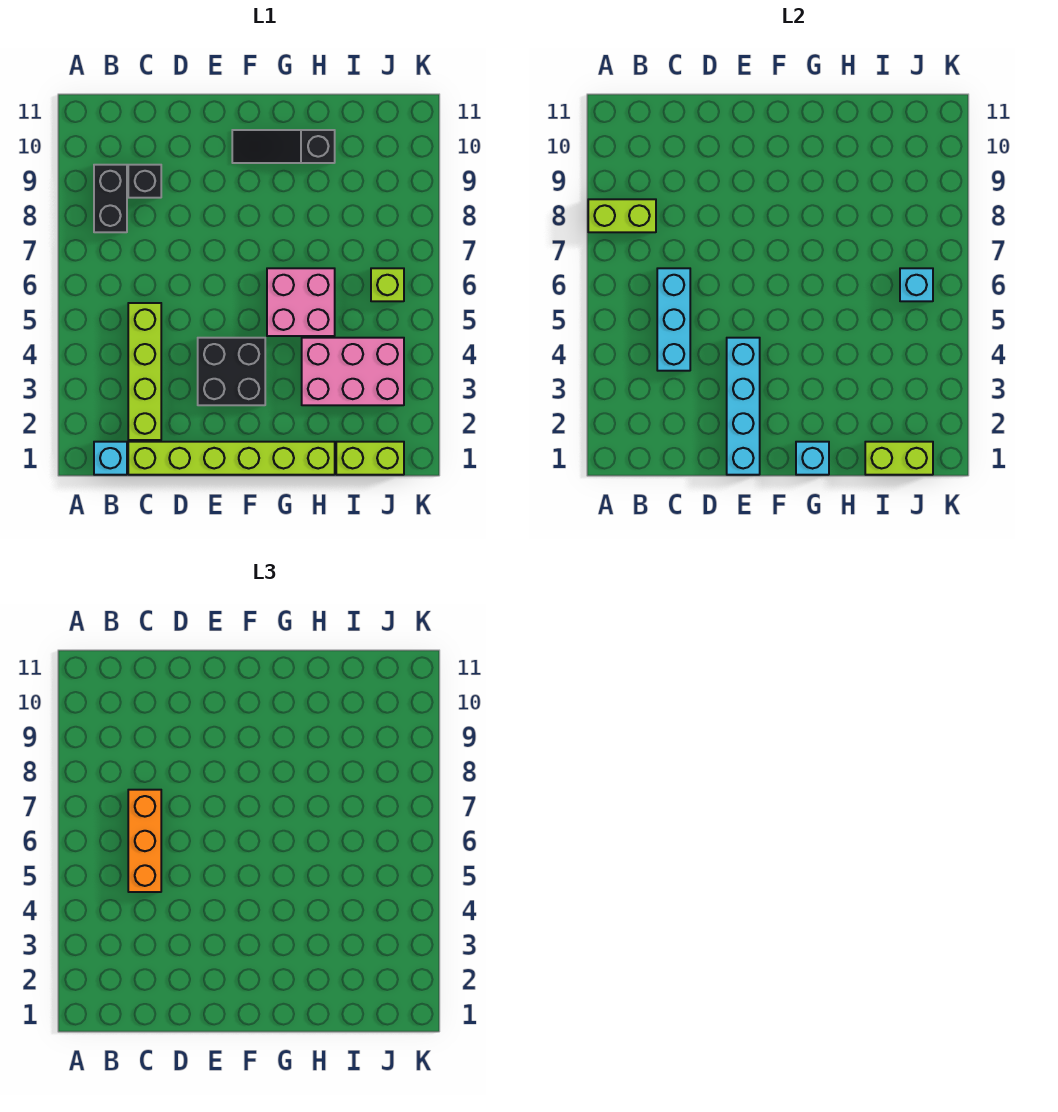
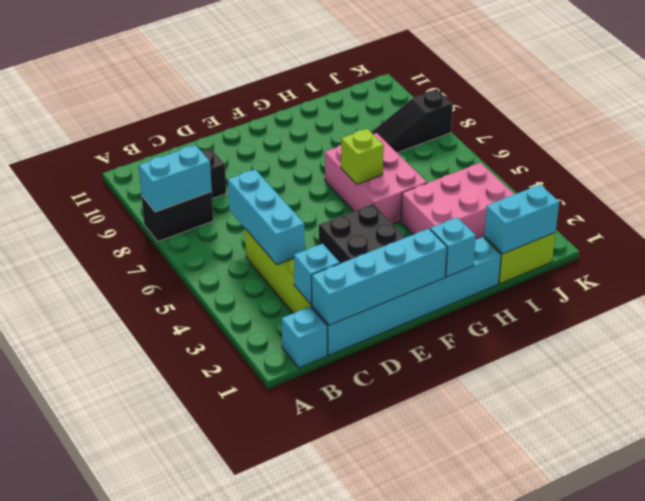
lime brick A8:B8 level 2 -> cyan brick A8:B8 level 2
black brick B8:B9 level 1 -> black brick A8:B8 level 1
lime brick C1:H1 level 1 -> cyan brick C1:H1 level 1
orange brick C5:C7 level 3 -> none
cyan brick E1:E4 level 2 -> cyan brick C1:F1 level 2
black slope F10:H10 level 1 top H -> black slope I8:K8 level 1 top K
pink brick G5:H6 level 1 -> pink brick G5:H7 level 1
lime brick I1:J1 level 2 -> cyan brick I1:J1 level 2
lime brick J6 level 1 -> lime brick G6 level 2
cyan brick J6 level 2 -> cyan brick C2 level 2

